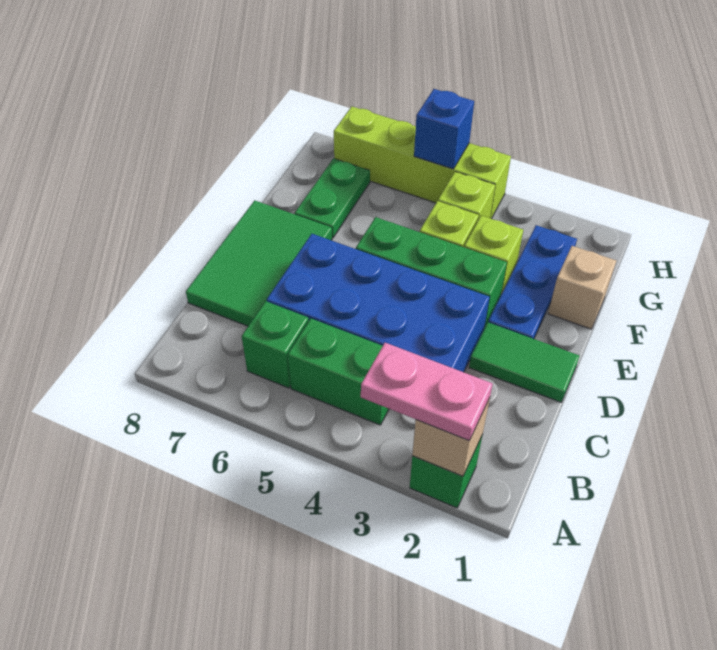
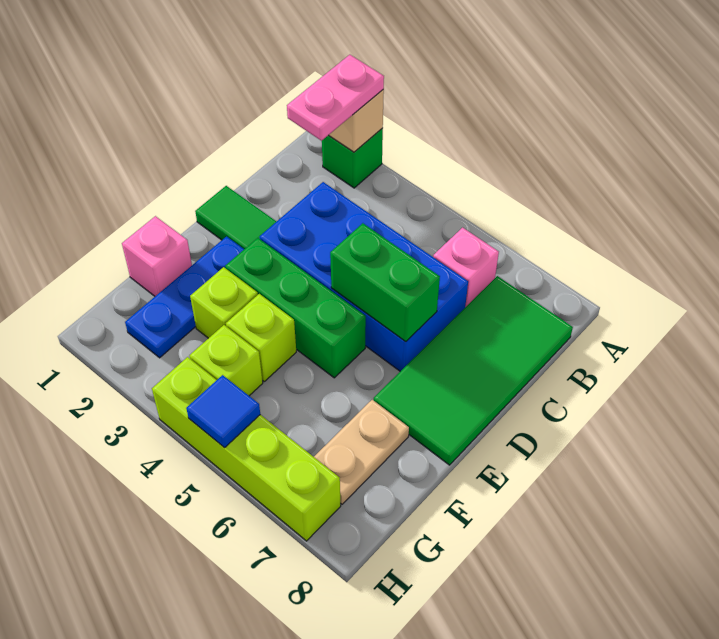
pink plate A2:A3 level 3 -> pink plate A2:B2 level 3
green brick B4:B5 level 1 -> green brick D5:D6 level 2
green brick B6 level 1 -> pink brick B6 level 1
green tile C7:E8 level 1 -> green tile B7:E8 level 1
tan brick F1 level 1 -> pink brick F1 level 1
green plate F7:G7 level 1 -> tan plate F7:G7 level 1
blue brick H5 level 2 -> blue tile H5 level 2

